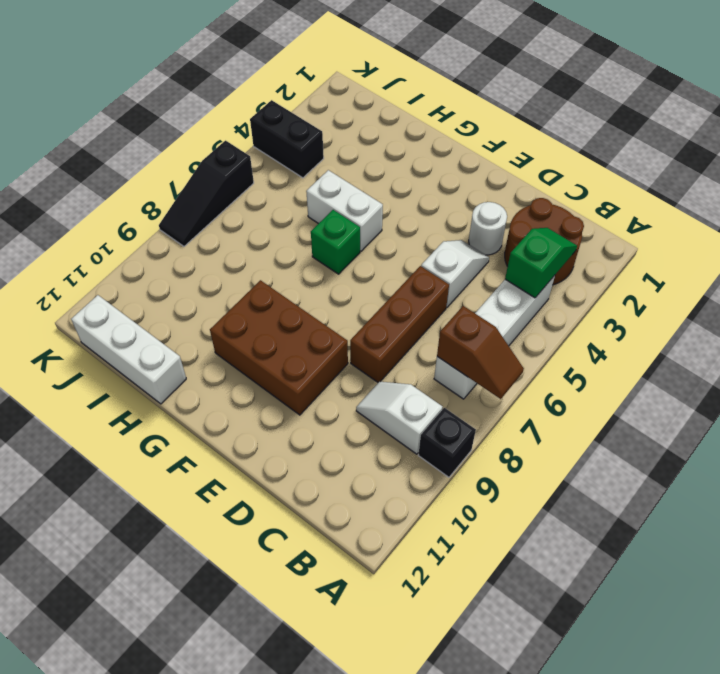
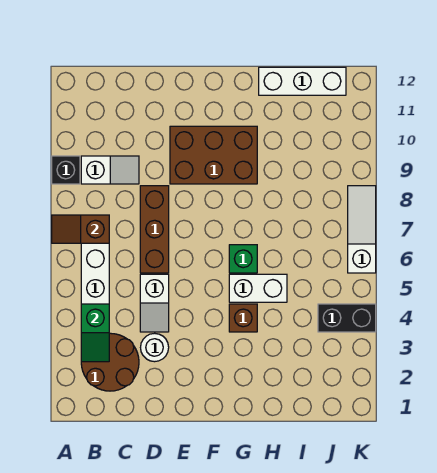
none -> brown brick G4 level 1
black slope K6:K8 level 1 top 6 -> white slope K6:K8 level 1 top 6

